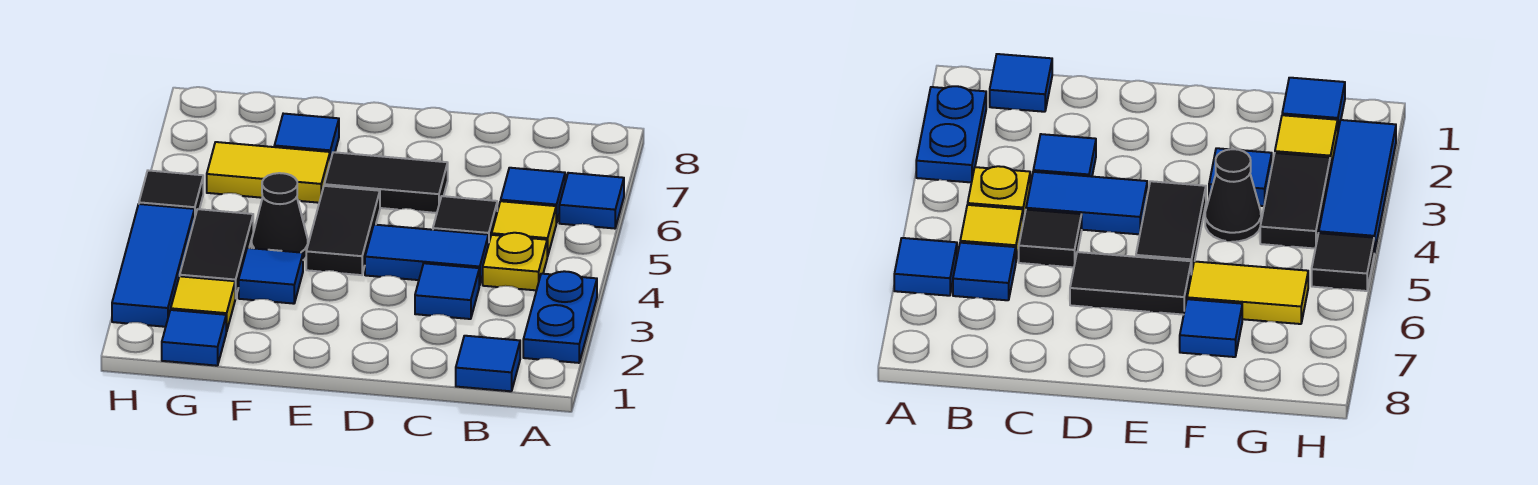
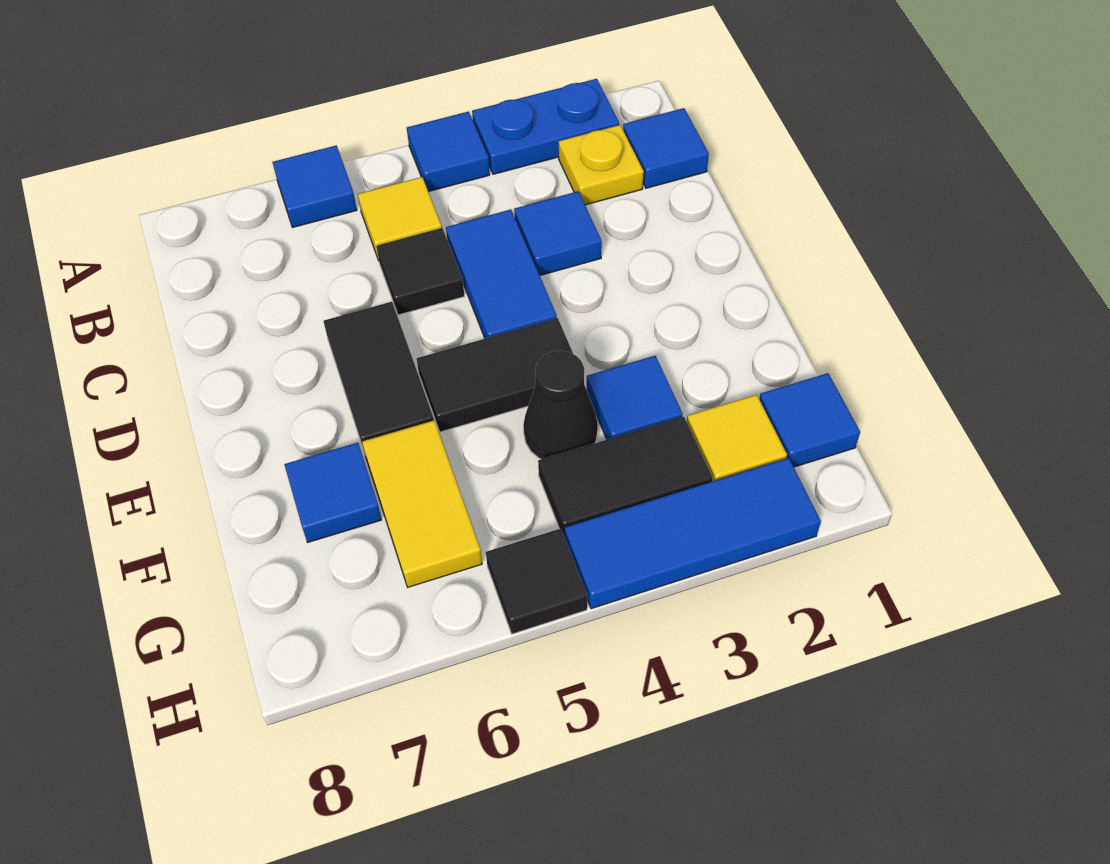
yellow plate B4 level 1 -> yellow plate B2 level 1
blue tile B6 level 1 -> blue tile A4 level 1

